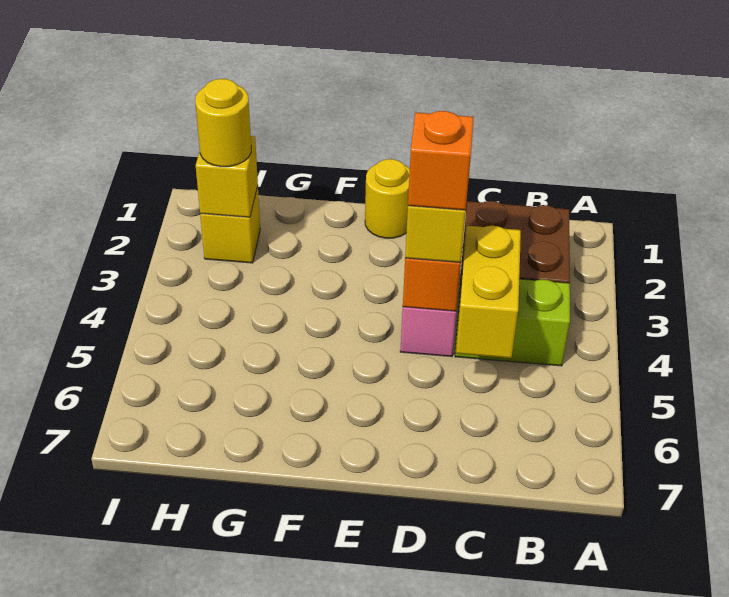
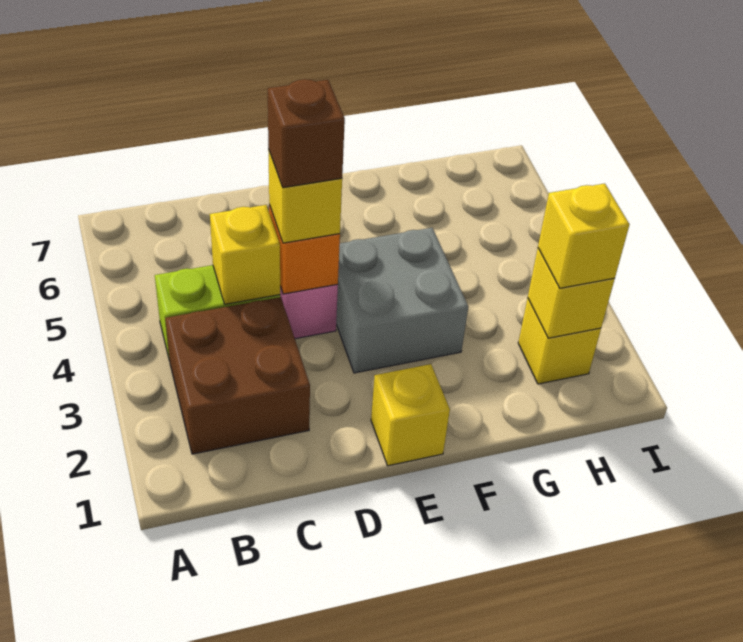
yellow brick C4:C5 level 2 -> yellow brick C4 level 2
orange brick D4 level 4 -> brown brick D4 level 4
yellow round brick E1 level 1 -> yellow brick E1 level 1
none -> grey brick E3:F4 level 1
yellow round brick H2 level 3 -> yellow brick H2 level 3

